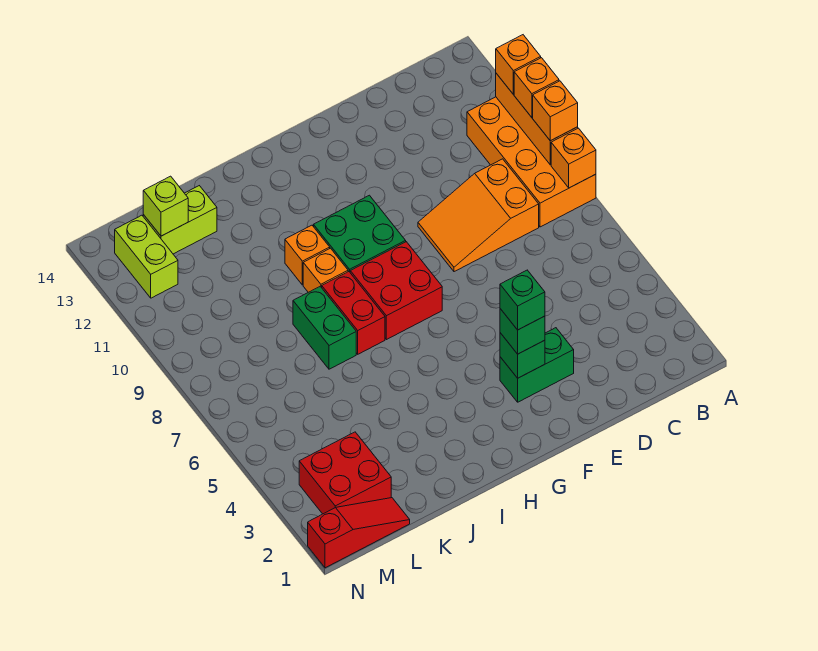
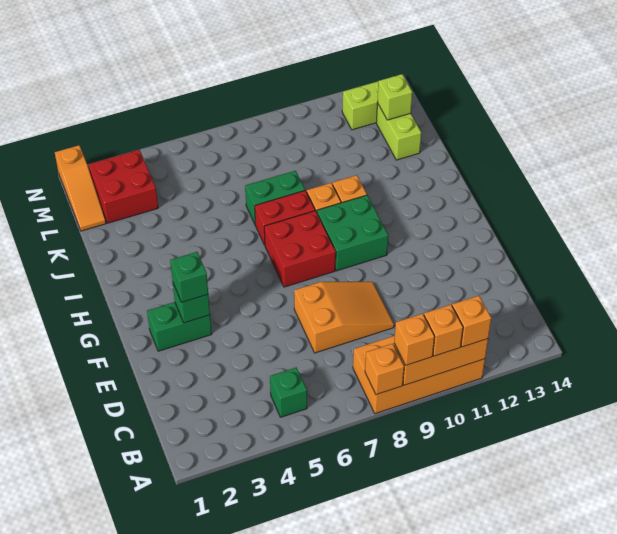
orange slope C8:E9 level 1 top C -> orange slope D7:E9 level 1 top 7
green brick E3:F3 level 1 -> green brick F2:F3 level 1
green brick F3 level 4 -> green brick B5 level 1
red slope L1:N1 level 1 top N -> orange slope L1:N1 level 1 top N

